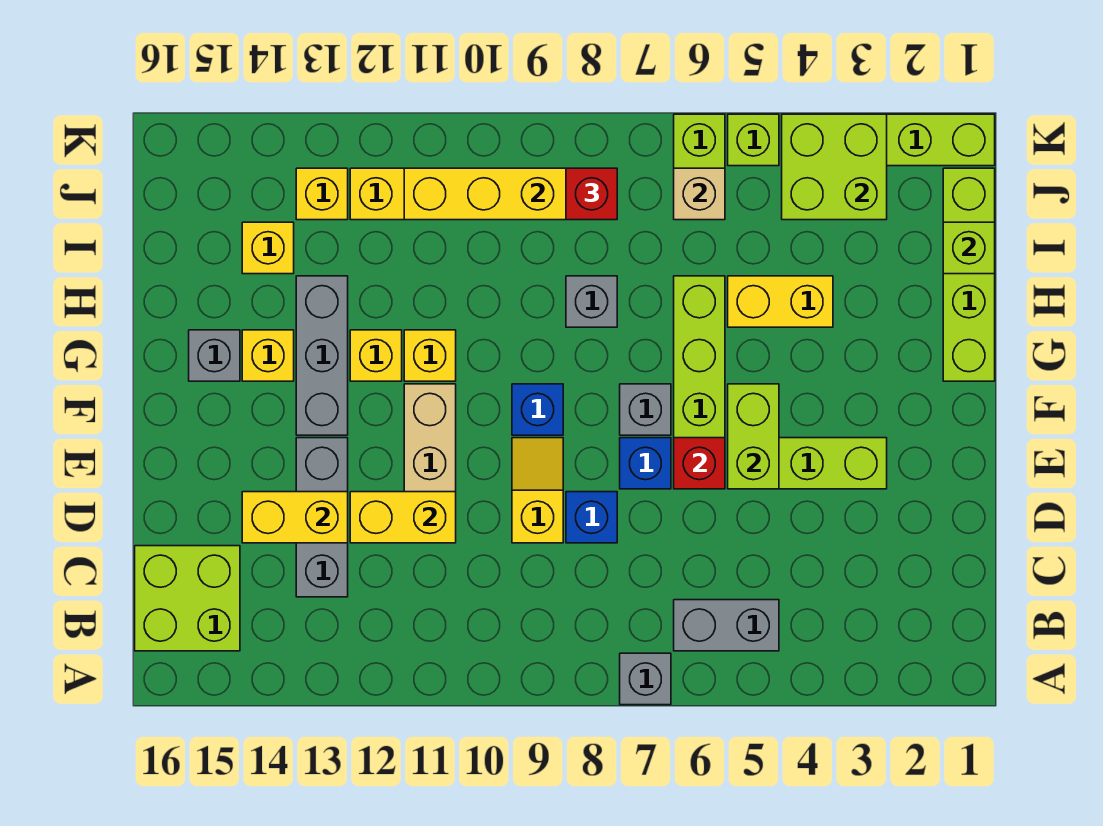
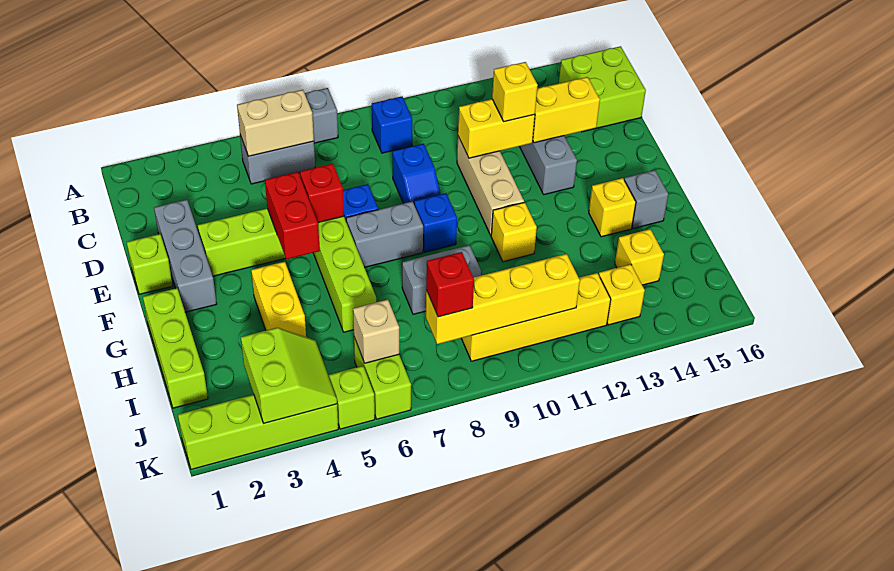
none -> tan brick B5:B6 level 2
blue brick D8 level 1 -> blue brick B9 level 1
yellow slope D9:E9 level 1 top D -> blue slope D9:E9 level 1 top D
lime brick E5:F5 level 2 -> red brick E5:F5 level 2
grey brick F7 level 1 -> grey brick F7:F8 level 1
grey brick F13:H13 level 1 -> grey brick D2:F2 level 1
lime brick G1:J1 level 1 -> lime brick G1:I1 level 1
yellow brick G12 level 1 -> yellow brick D12 level 3
yellow brick H4:H5 level 1 -> yellow brick G4:H4 level 1
grey brick H8 level 1 -> grey brick H8:H9 level 1
lime brick I1 level 2 -> lime brick E1 level 1
lime brick J3:K4 level 2 -> lime slope J3:K4 level 2 top 3

